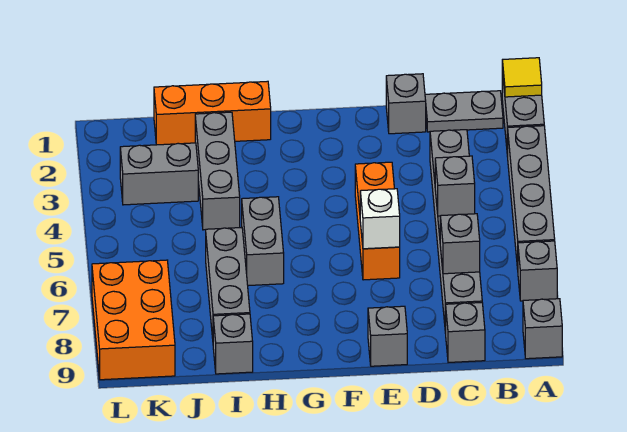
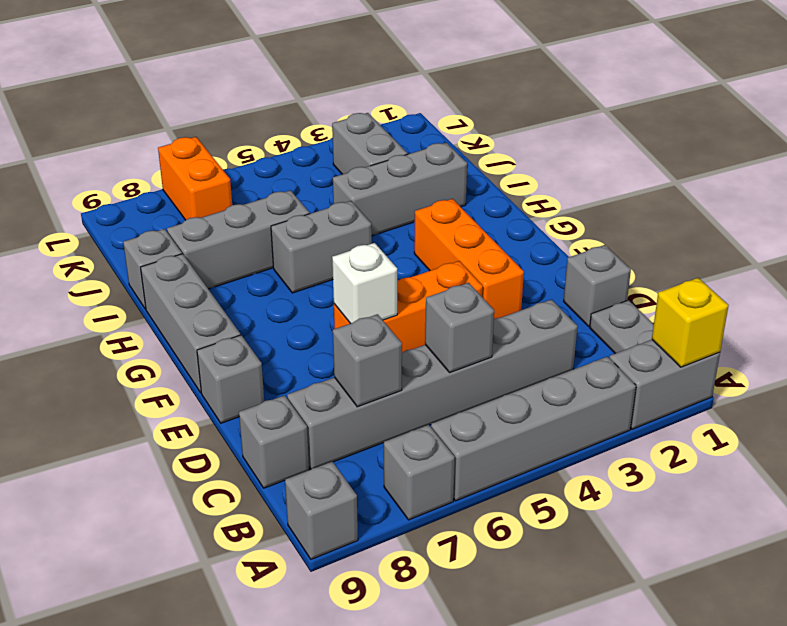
yellow tile A1 level 2 -> yellow brick A1 level 2
none -> grey brick F9:H9 level 1
orange brick H1:J1 level 1 -> orange brick E3:G3 level 1
orange brick K7:L9 level 1 -> orange brick K7:L7 level 1

